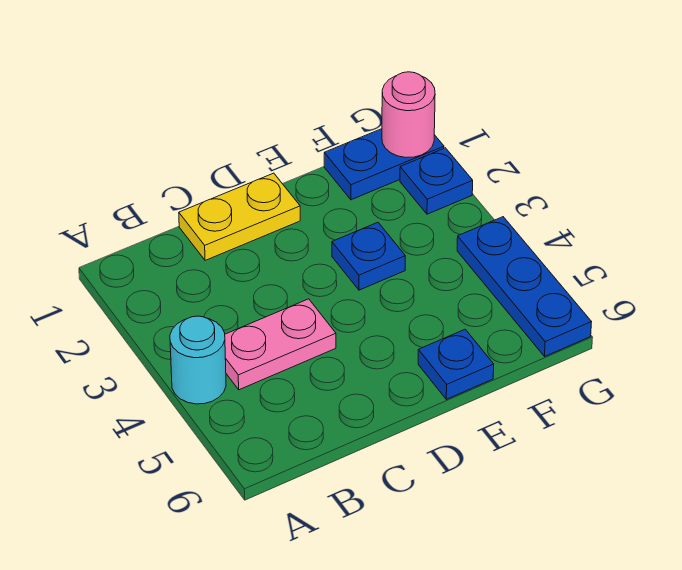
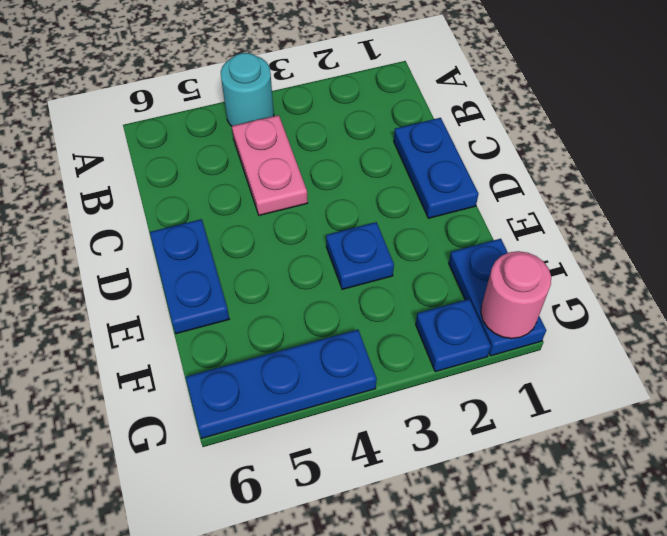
yellow plate C1:D1 level 1 -> blue plate C1:D1 level 1
blue plate E6 level 1 -> blue plate D6:E6 level 1

